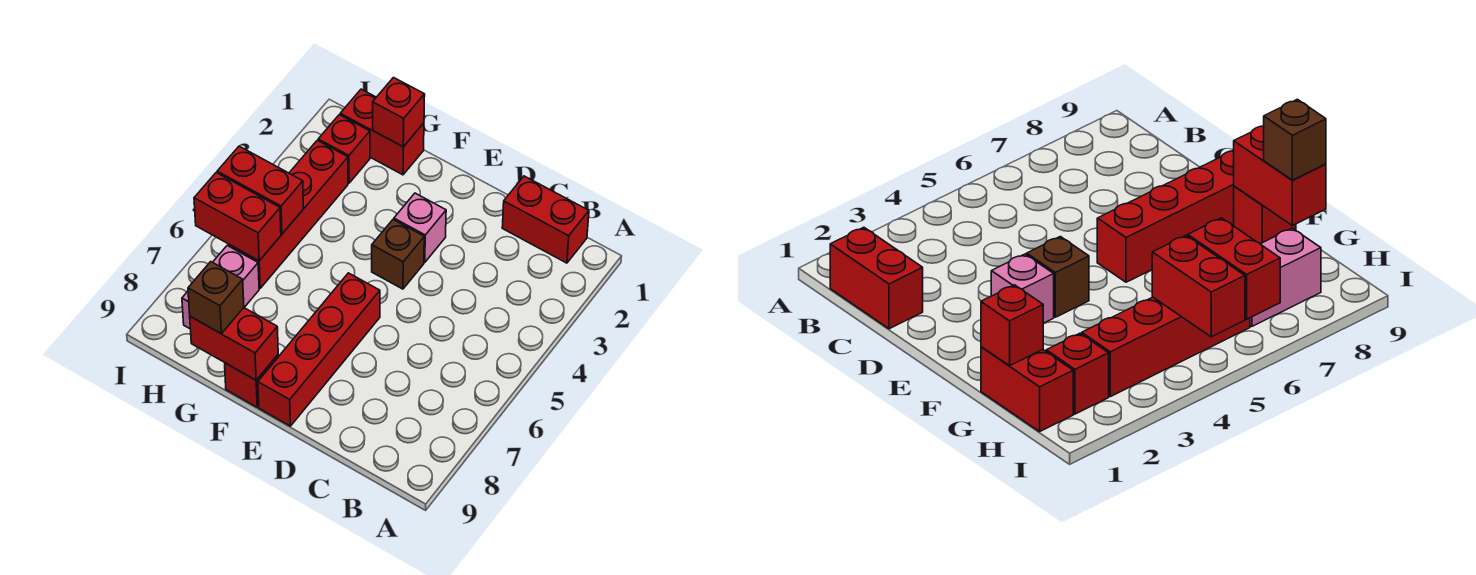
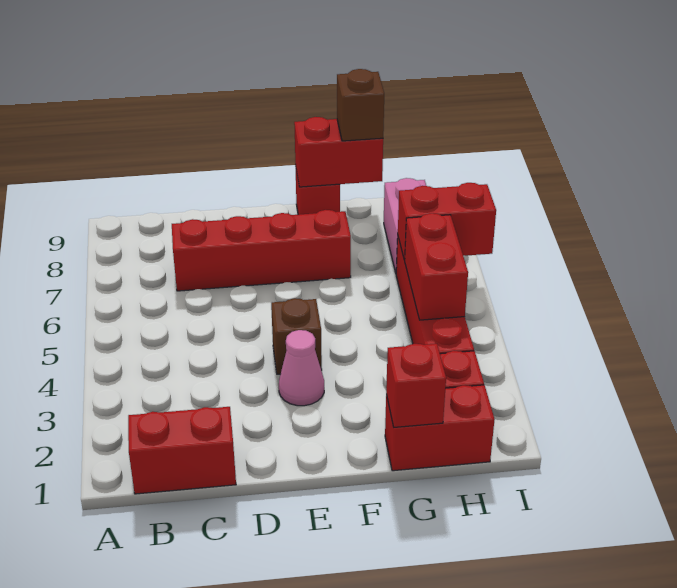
pink brick E3 level 1 -> pink cone E3 level 1
red brick E6:E9 level 1 -> red brick C7:F7 level 1
red brick H5:I5 level 2 -> red brick H4:H5 level 2

